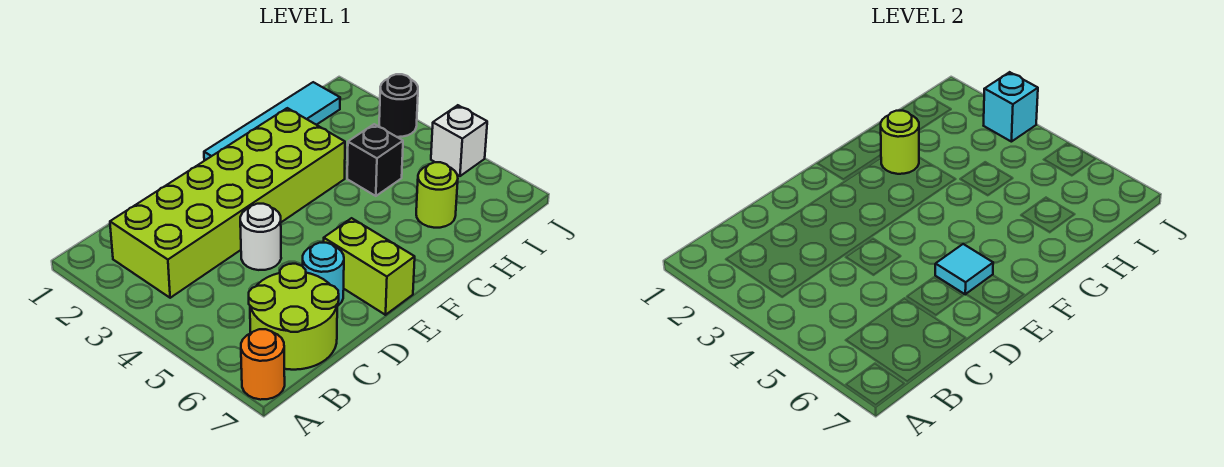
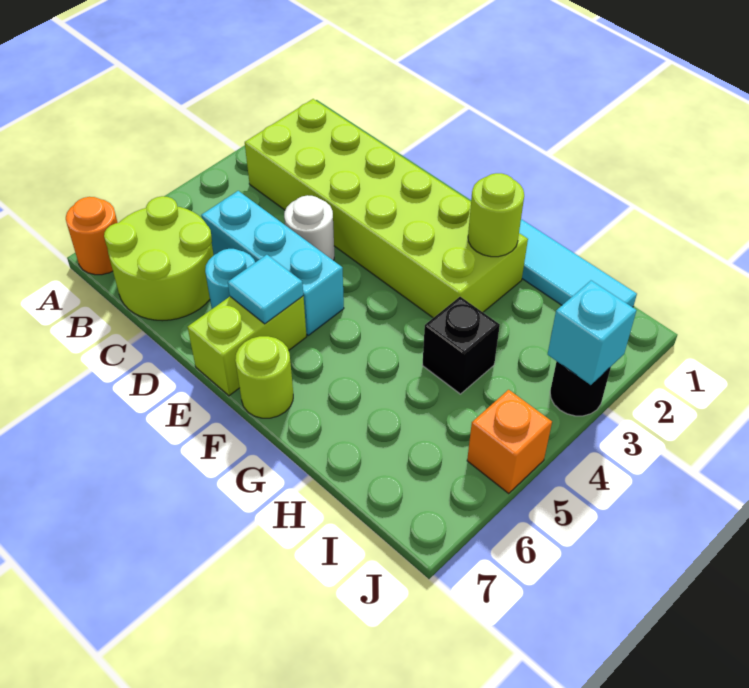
none -> cyan brick C5:E5 level 1
lime round brick H6 level 1 -> lime round brick F7 level 1
white brick J5 level 1 -> orange brick J5 level 1

